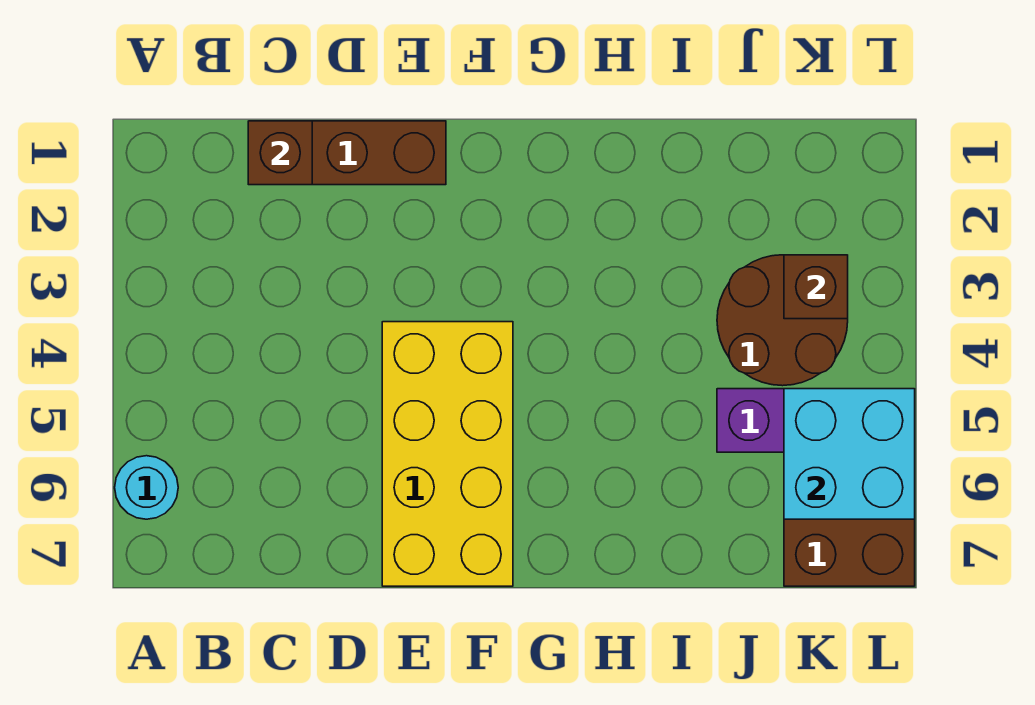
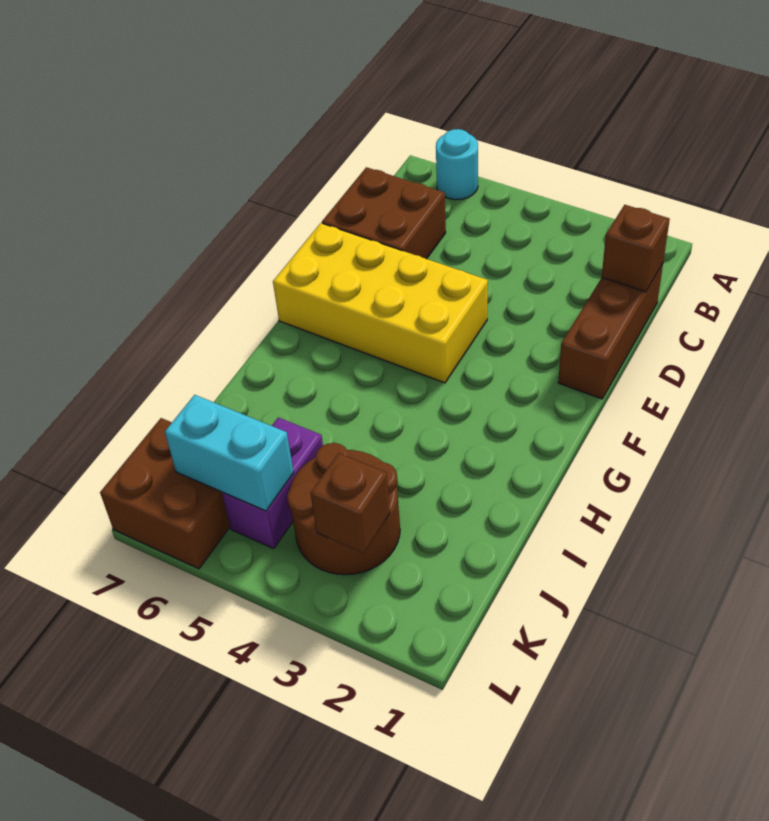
none -> brown brick C6:D7 level 1
cyan brick K5:L6 level 2 -> cyan brick K5:K6 level 2

